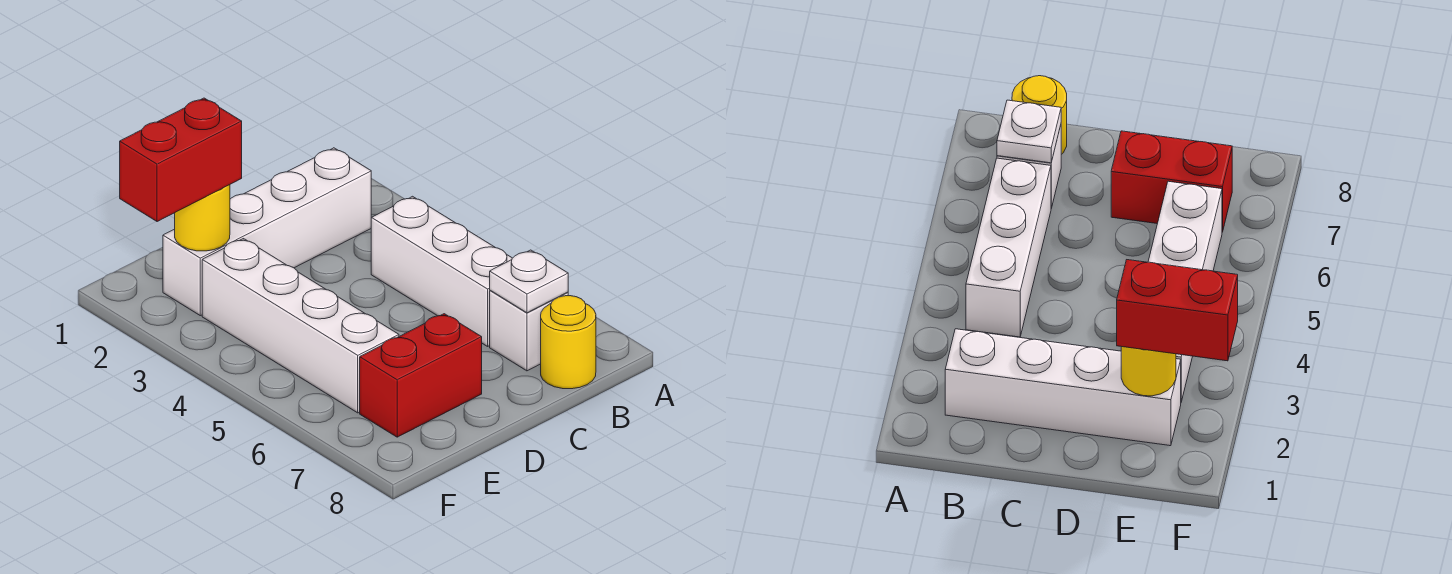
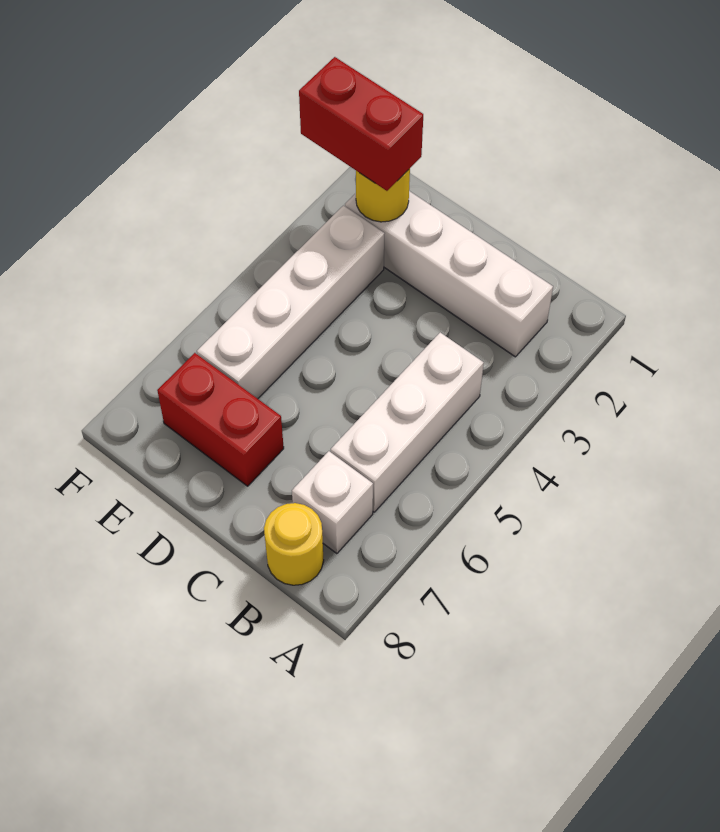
white plate B7 level 2 -> none

